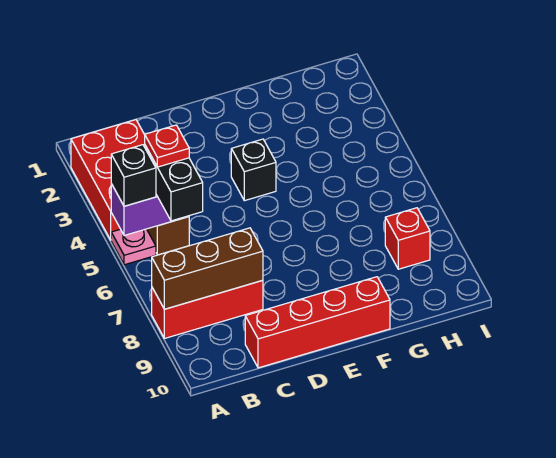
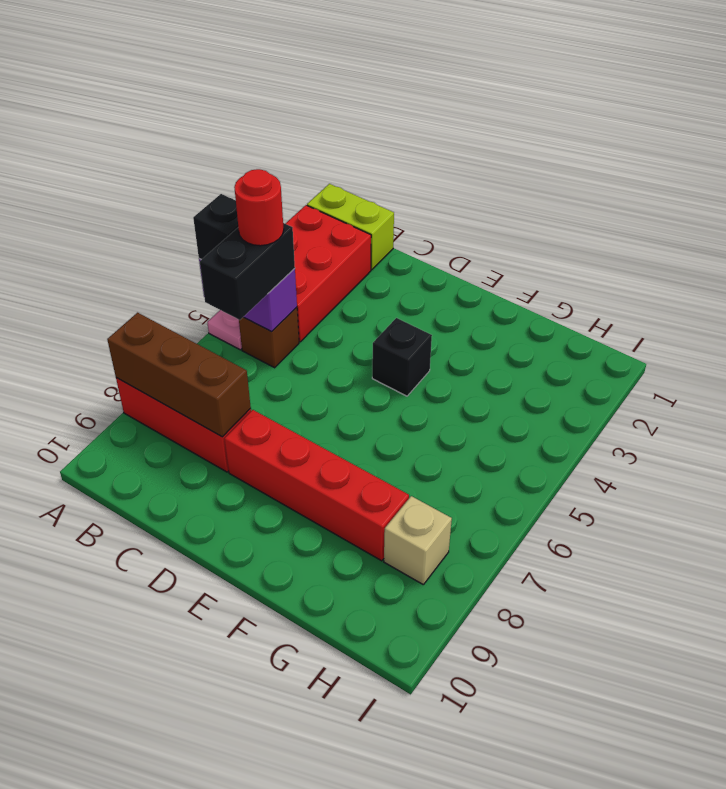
none -> lime brick A1:B1 level 1
red plate B5 level 4 -> red round brick B5 level 4
red brick C10:F10 level 1 -> red brick D8:G8 level 1
red brick H8 level 1 -> tan brick H8 level 1

